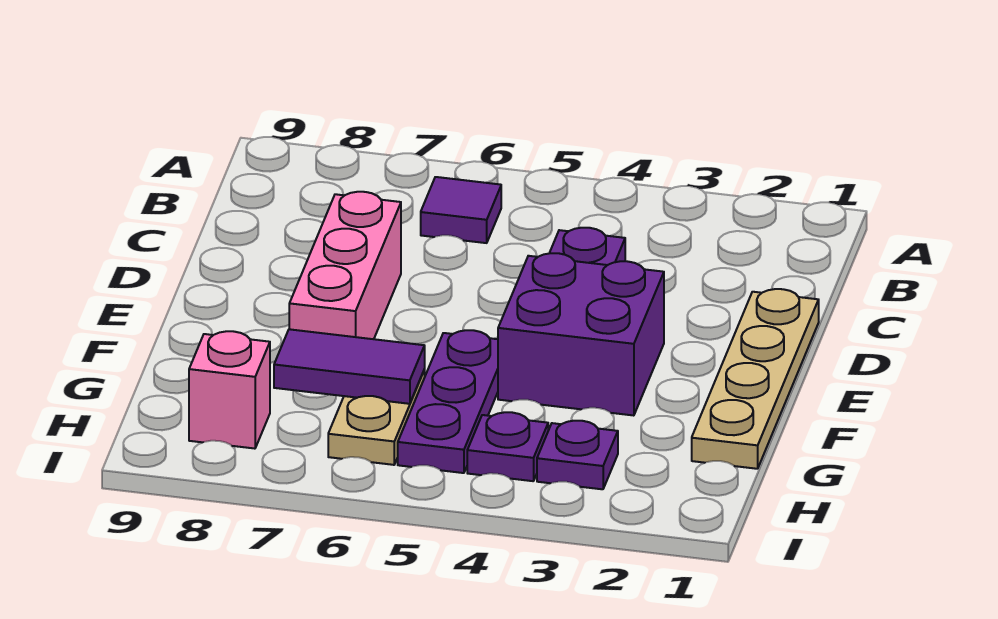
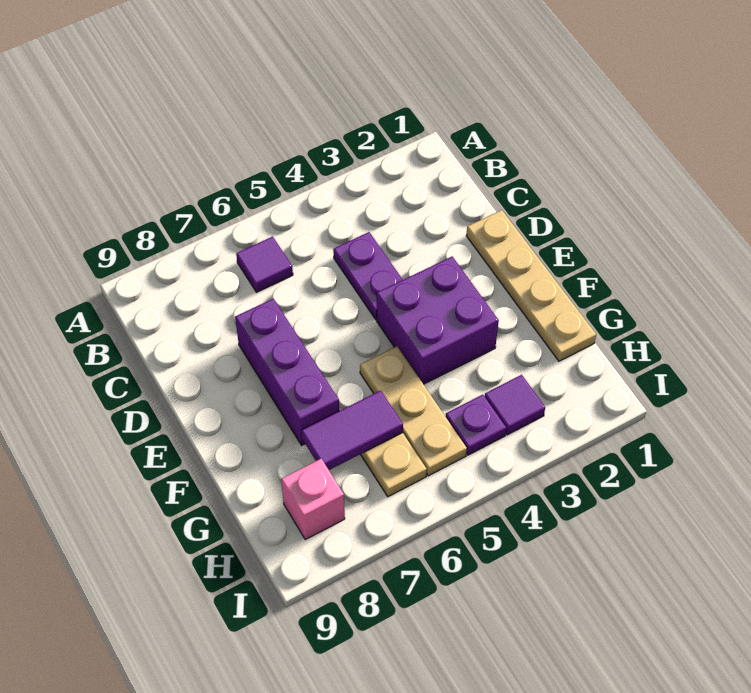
pink brick D7:F7 level 1 -> purple brick D7:F7 level 1
purple plate F5:H5 level 1 -> tan plate F5:H5 level 1
purple plate H3 level 1 -> purple tile H3 level 1

